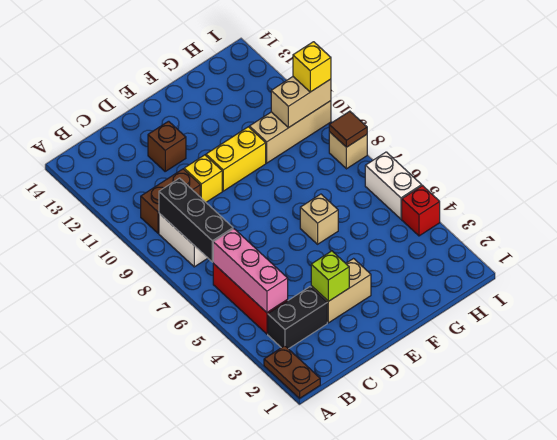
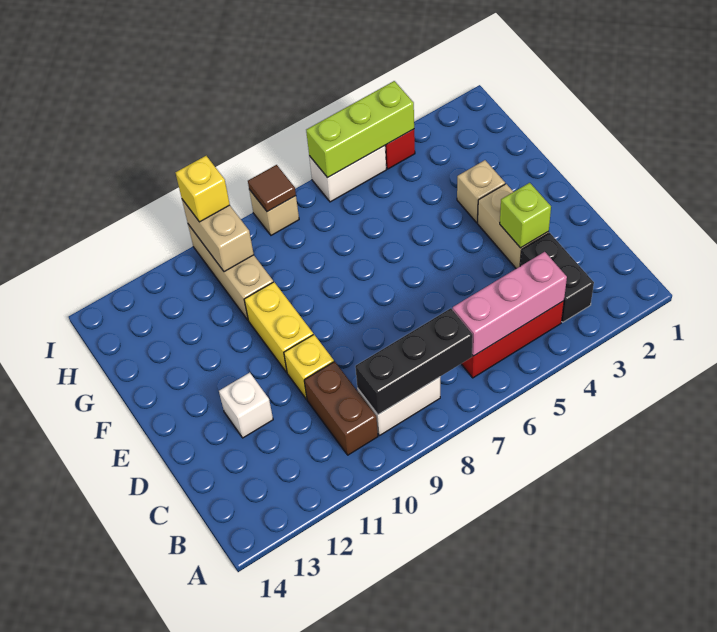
brown plate A1:A2 level 1 -> none
brown brick D12 level 1 -> white brick D12 level 1
tan brick F6 level 1 -> tan brick F3 level 1
none -> lime brick I4:I6 level 2

